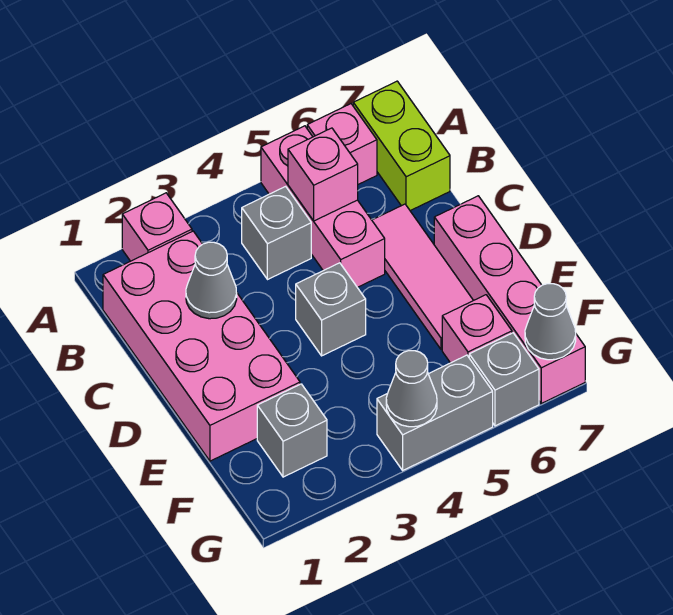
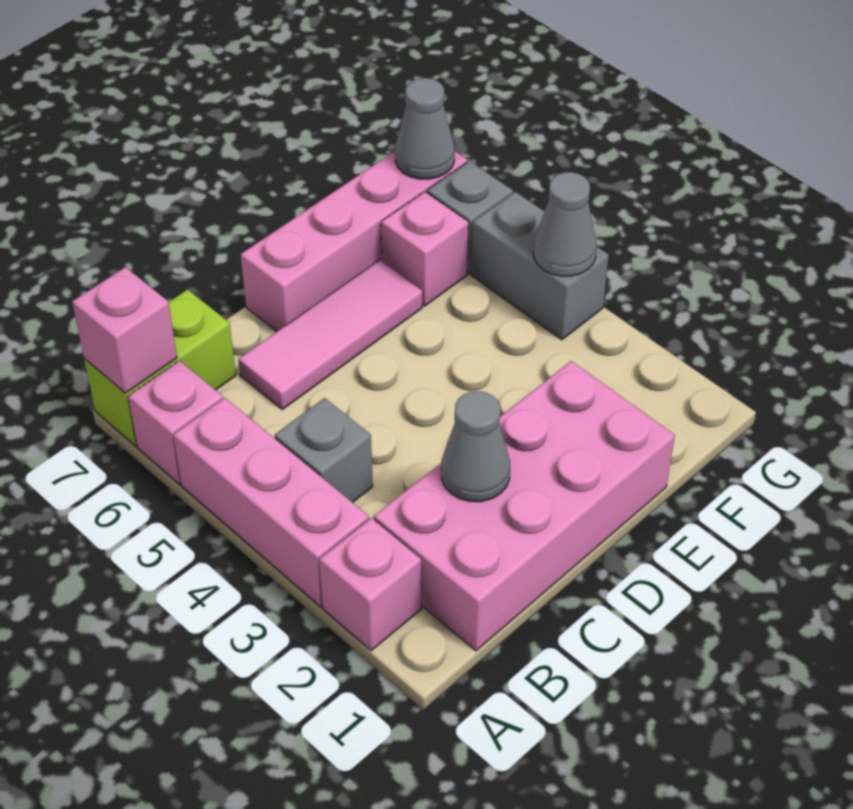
pink brick A5:C5 level 1 -> pink brick A3:A5 level 1
pink brick B5 level 2 -> pink brick A7 level 2
grey brick D4 level 1 -> none
grey brick F2 level 1 -> none

